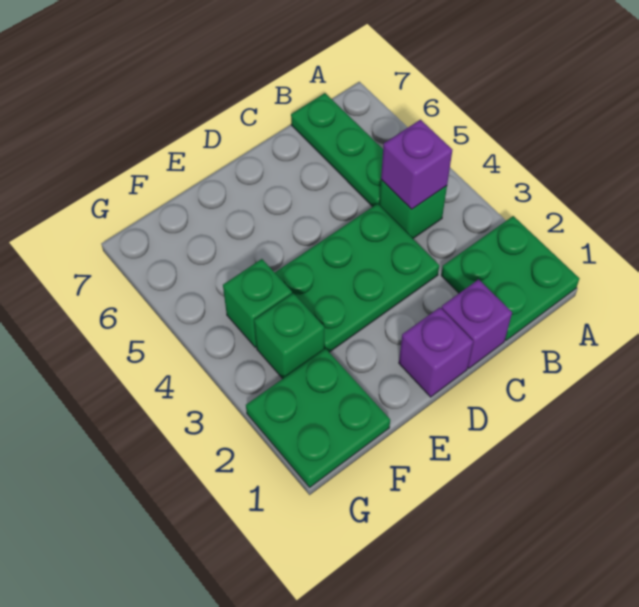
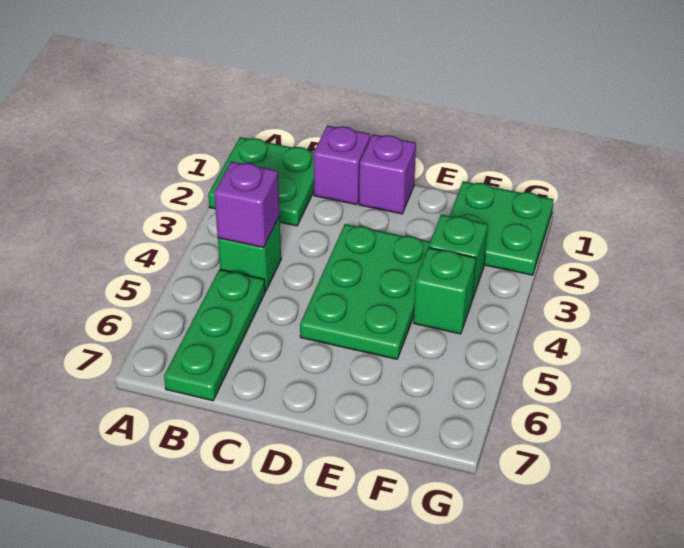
green plate C3:E4 level 1 -> green plate D3:E5 level 1

